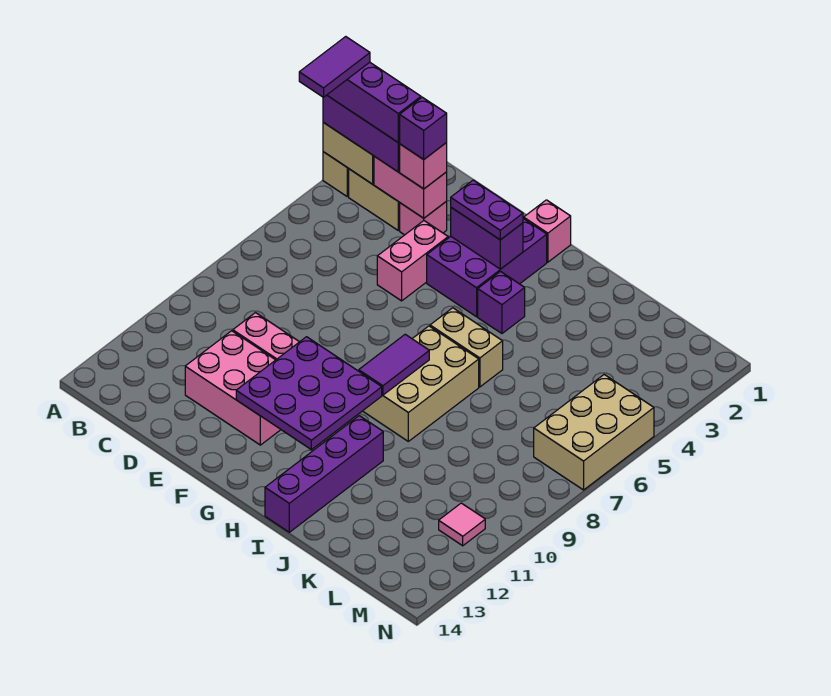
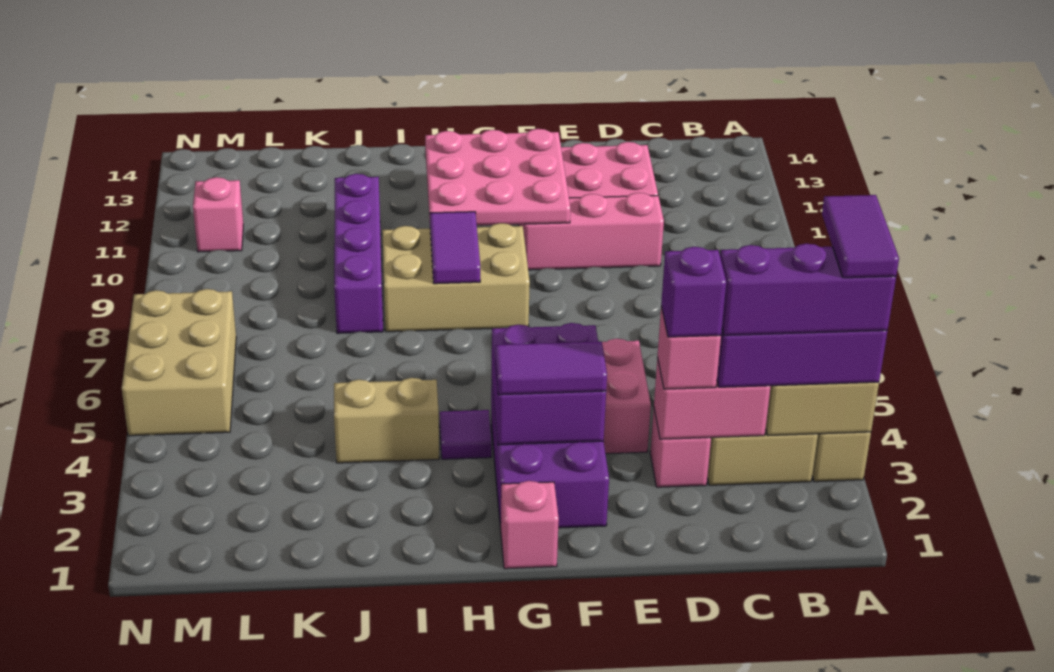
purple brick F3:G3 level 2 -> purple brick F3:G4 level 2
purple plate F3:G3 level 3 -> purple tile F3:G3 level 3
purple plate F10:H12 level 2 -> pink plate F10:H12 level 2
purple brick H4 level 1 -> purple tile H4 level 1
tan brick H6:I6 level 1 -> tan brick I4:J4 level 1
tan brick H7:I9 level 1 -> tan brick G8:I9 level 1
purple brick I11:I14 level 1 -> purple brick J8:J11 level 1
pink tile M11 level 1 -> pink brick M11 level 1

